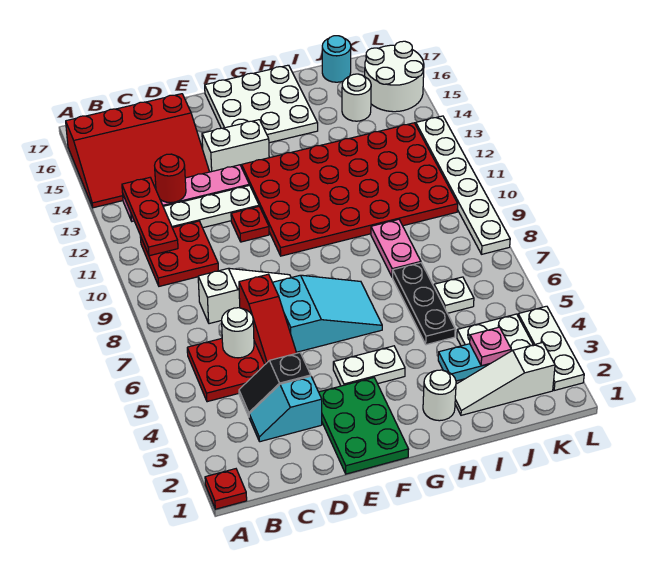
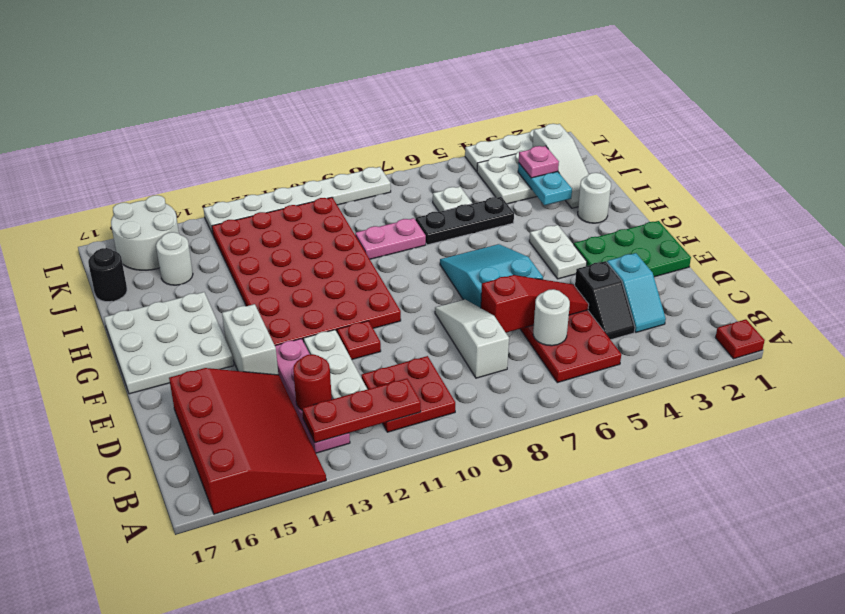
cyan round brick J17 level 1 -> black round brick J17 level 1

